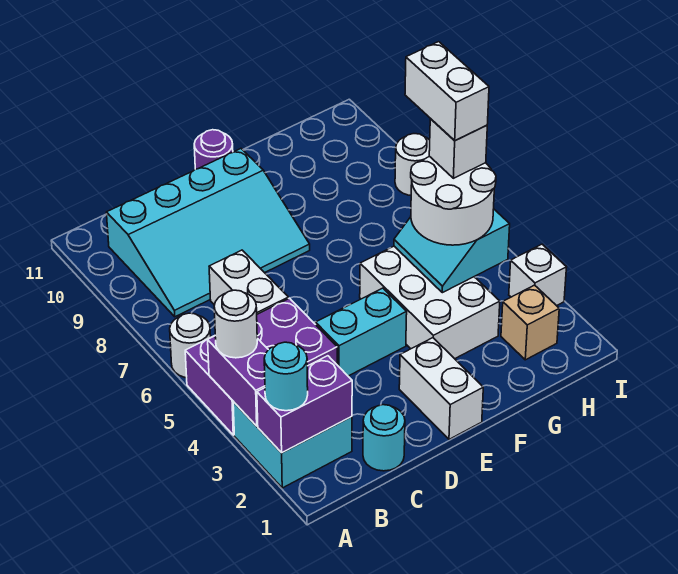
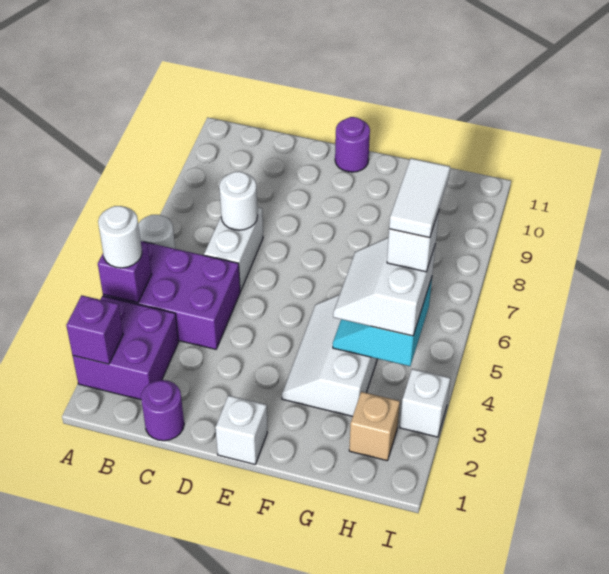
cyan brick A2:B3 level 1 -> purple brick A2:B3 level 1
purple brick A2:B2 level 2 -> purple brick A2 level 2
cyan round brick A2 level 3 -> none
purple brick A3:A4 level 2 -> purple brick A4 level 2
cyan slope B8:E10 level 1 top 10 -> none
cyan round brick C1 level 1 -> purple round brick C1 level 1
cyan brick D4:E4 level 1 -> none
white brick E1:E2 level 1 -> white brick E1 level 1
white brick F3:G5 level 1 -> white slope F3:G5 level 1 top G
white round brick G4:H5 level 3 -> white slope G4:H5 level 3 top H
white brick H5:H6 level 5 -> white tile H5:H6 level 5
white round brick I8 level 1 -> white round brick C7 level 2

